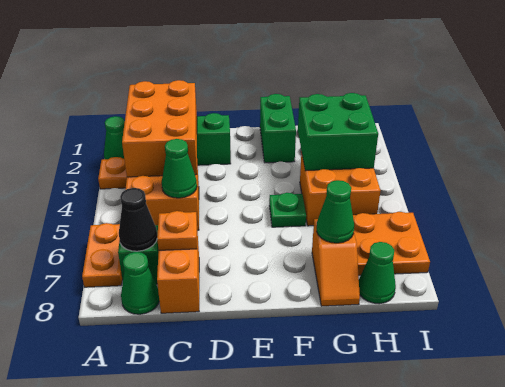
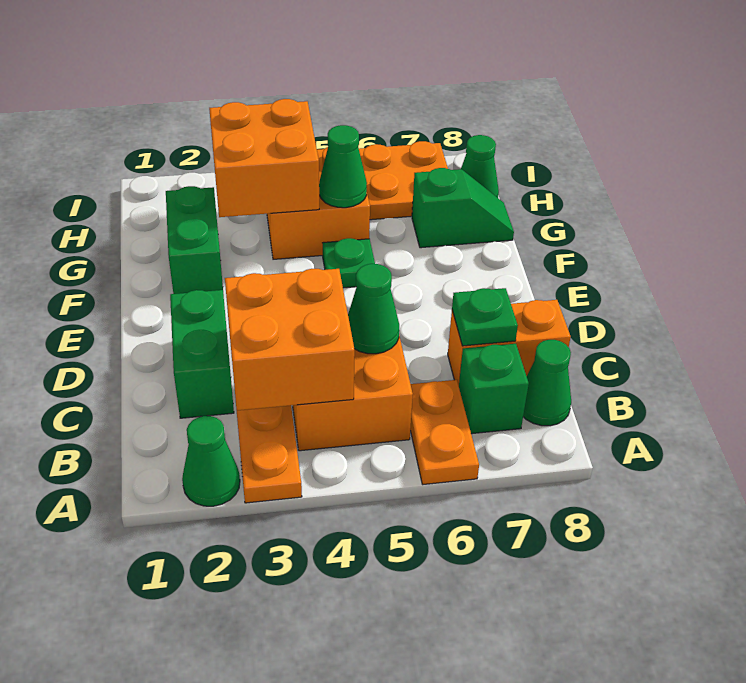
orange plate A6:A7 level 1 -> orange plate A6:B6 level 1
orange brick B2:C4 level 2 -> orange brick B3:C4 level 2
black cone B7 level 2 -> none
orange plate C7 level 2 -> green plate C7 level 2
green brick F1:F2 level 1 -> green brick F2:G2 level 1
green brick G3:H4 level 2 -> orange brick G3:H4 level 2
orange slope G7:G8 level 1 top 7 -> green slope G7:G8 level 1 top 7
green cone G7 level 2 -> green cone G5 level 2

